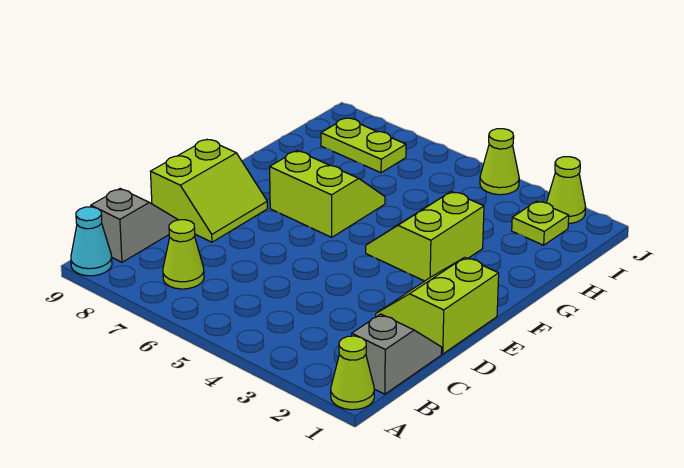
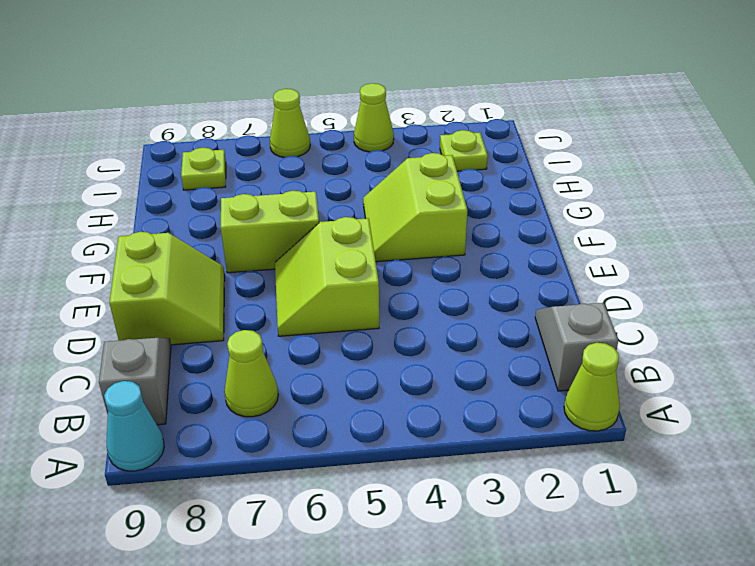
lime slope D1:E2 level 1 top 1 -> lime slope D5:E6 level 1 top 5
lime plate I7:I8 level 1 -> lime plate I8 level 1
lime cone J2 level 1 -> lime cone J6 level 1

